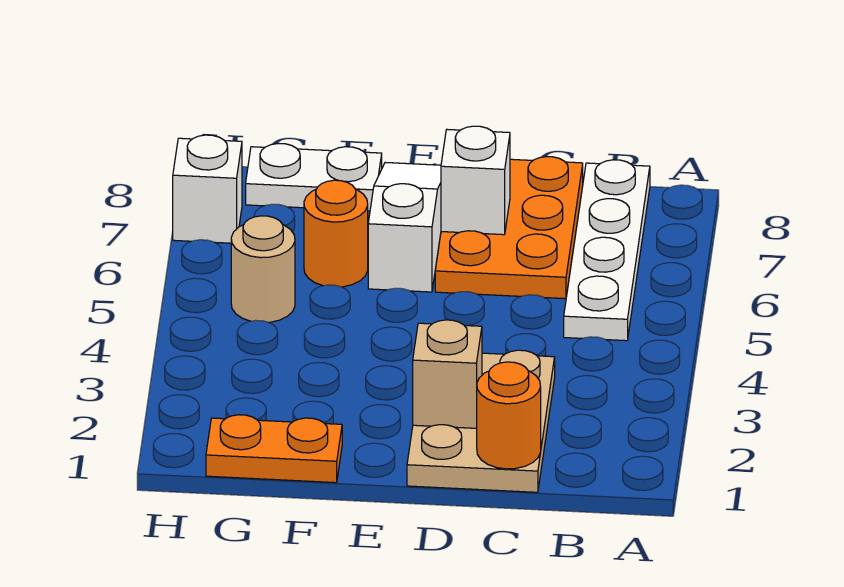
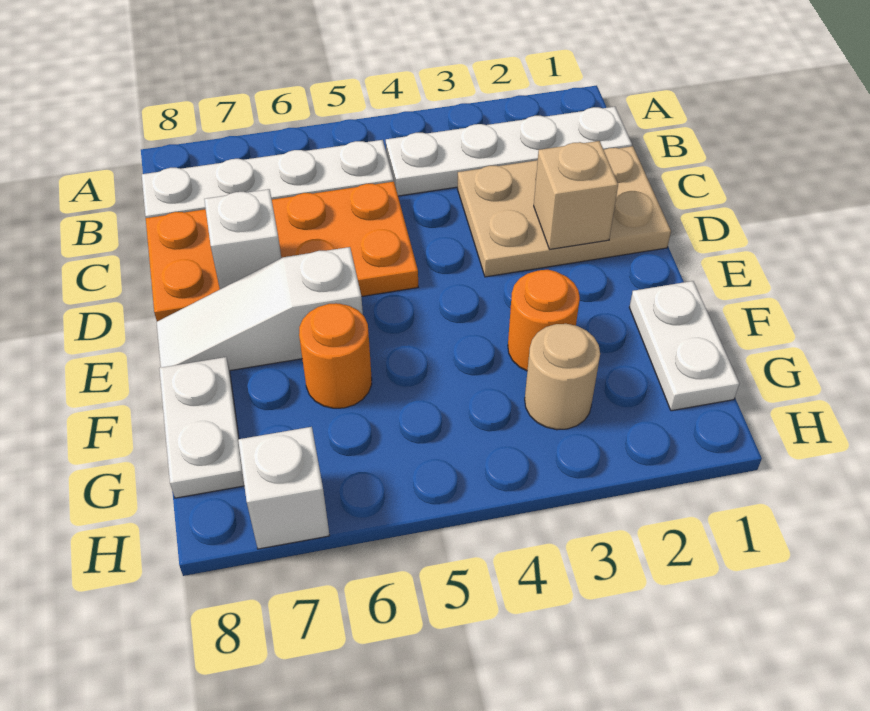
none -> white plate B1:B4 level 1
orange round brick C1 level 2 -> orange round brick F3 level 1
orange plate C6:D8 level 1 -> orange plate C5:D8 level 1
orange plate F1:G1 level 1 -> white plate F1:G1 level 1
tan round brick G5 level 1 -> tan round brick G3 level 1

